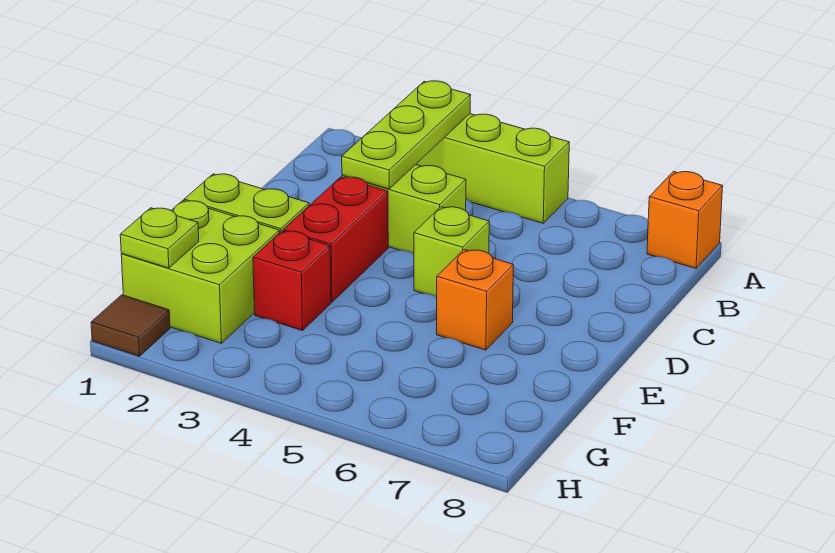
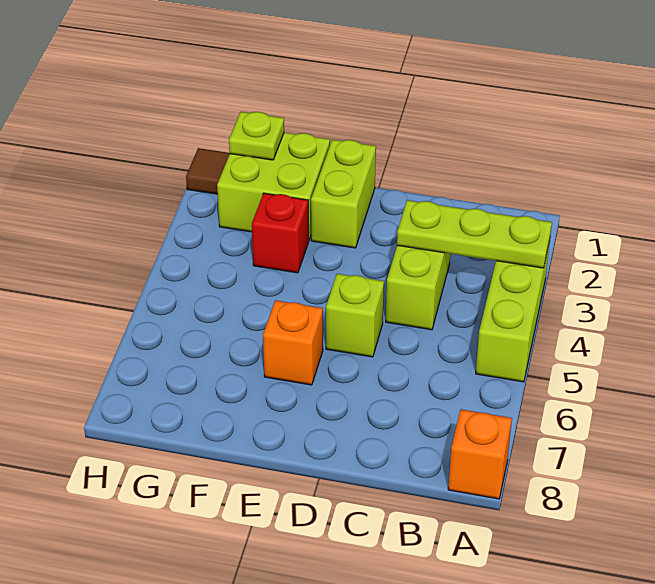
red brick D3:E3 level 1 -> none

